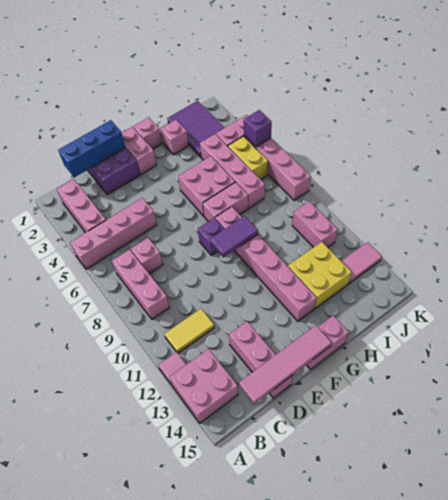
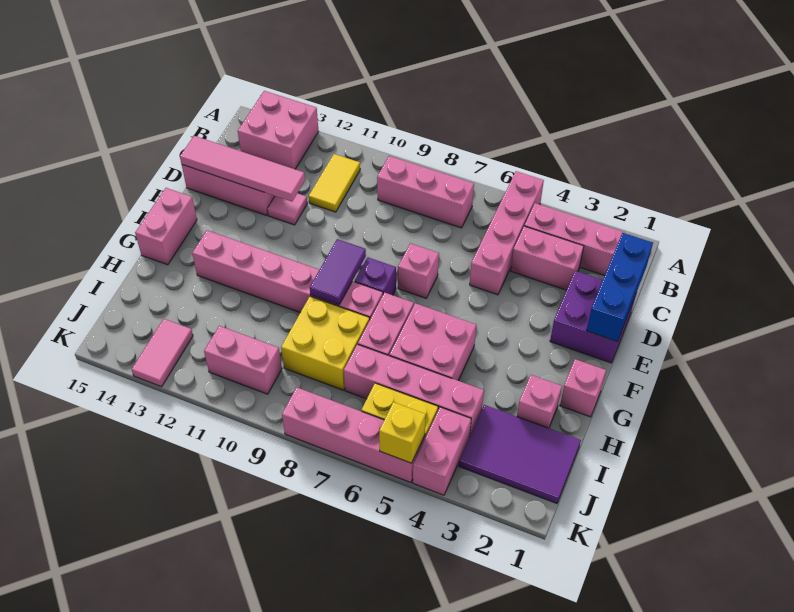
pink tile A12 level 1 -> pink tile D12 level 1
pink brick C7 level 1 -> pink brick E7 level 1
pink tile C15:F15 level 2 -> pink tile D12:D15 level 2
pink brick F1:F2 level 1 -> pink brick C3:C4 level 1
yellow brick H12:I13 level 1 -> yellow brick H8:I9 level 1
purple brick K5 level 2 -> yellow brick K5 level 2

